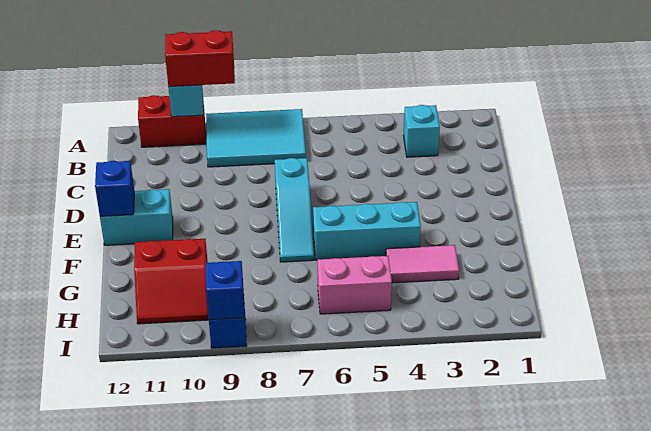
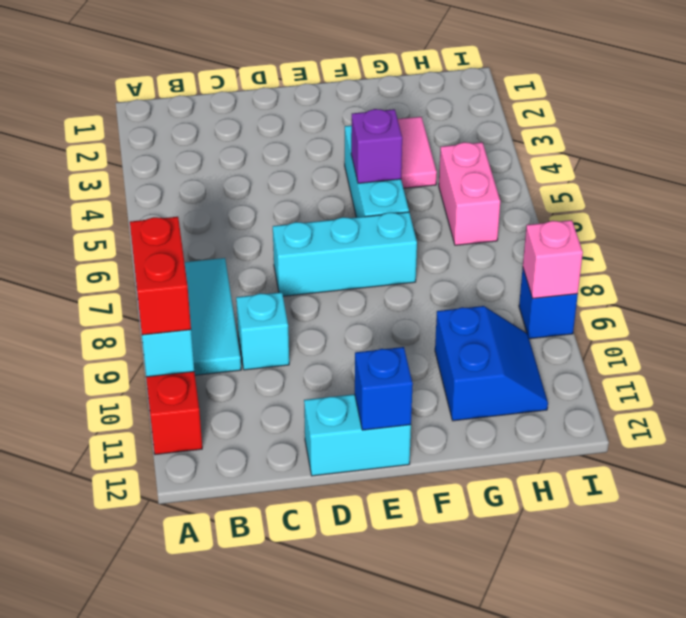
cyan brick B3 level 1 -> cyan brick C9 level 1
cyan slope D7:F7 level 1 top D -> cyan brick D7:F7 level 1
cyan brick E11:E12 level 1 -> cyan brick D12:E12 level 1
none -> purple brick F5 level 2
red slope G10:H11 level 1 top G -> blue slope G10:H11 level 1 top G
blue brick I9 level 2 -> pink brick I9 level 2

